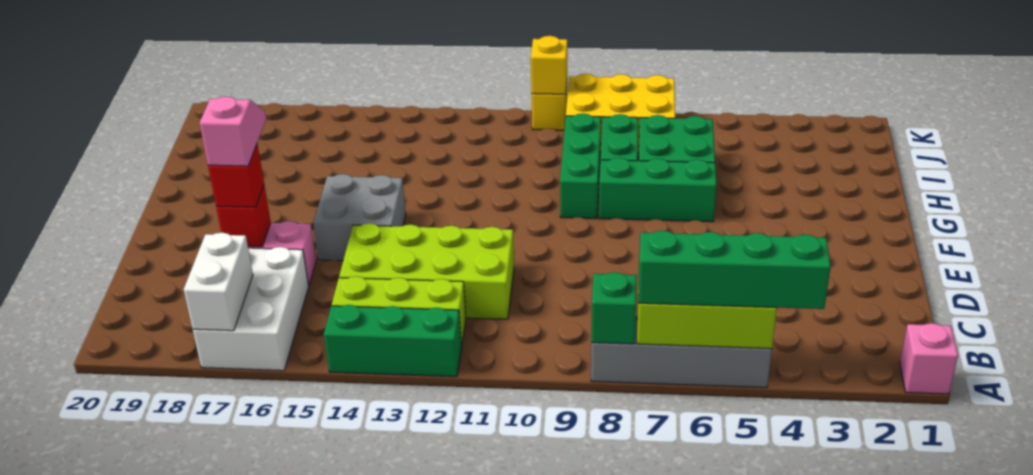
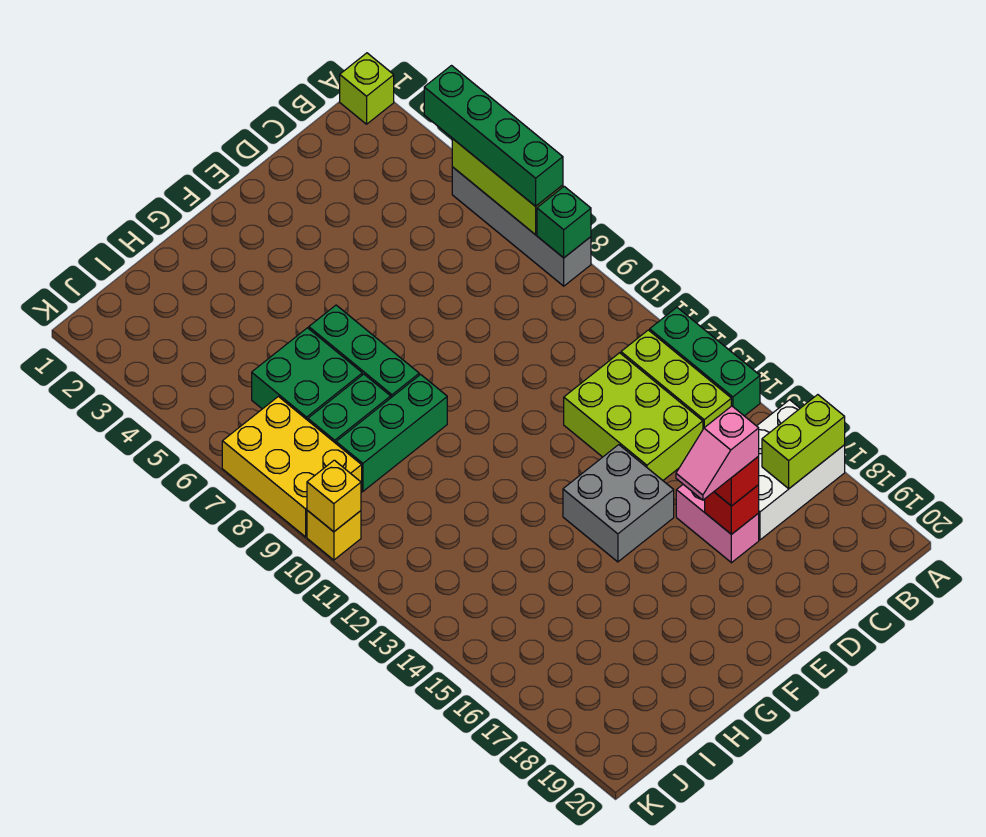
pink brick A1 level 1 -> lime brick A1 level 1
white brick A17:B17 level 2 -> lime brick A17:B17 level 2
lime brick C11:D14 level 1 -> lime brick C12:D14 level 1

